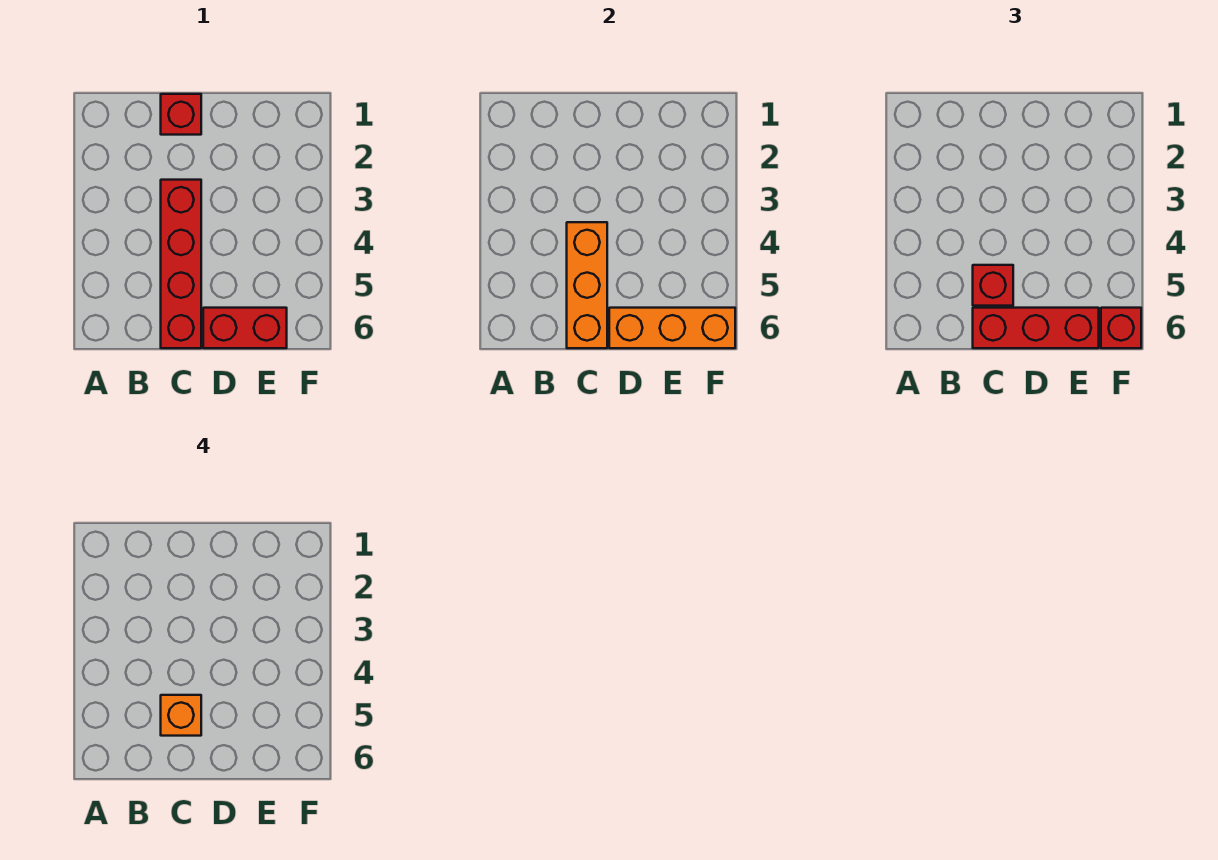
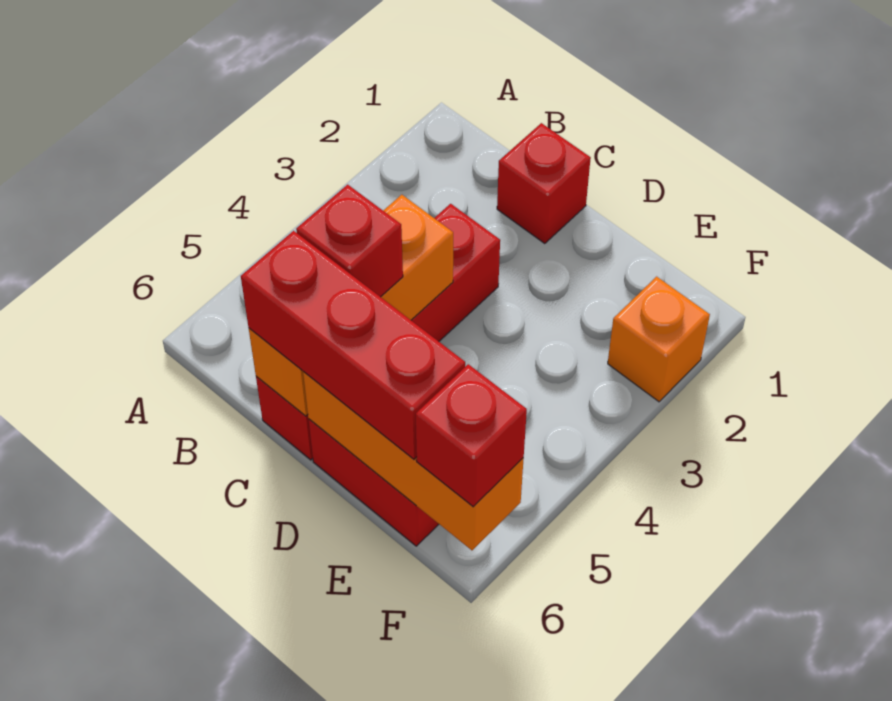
orange brick C5 level 4 -> orange brick F2 level 1

